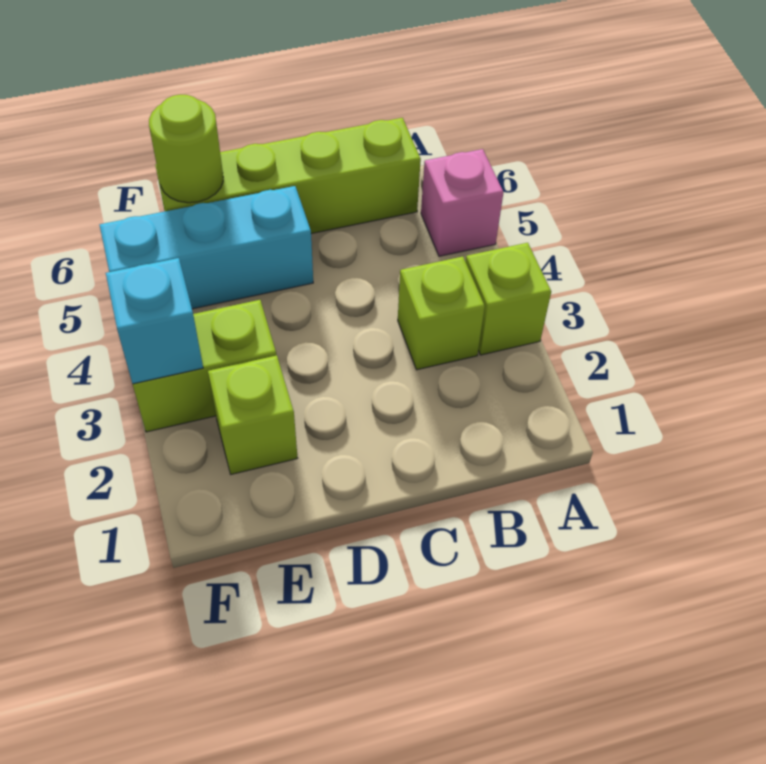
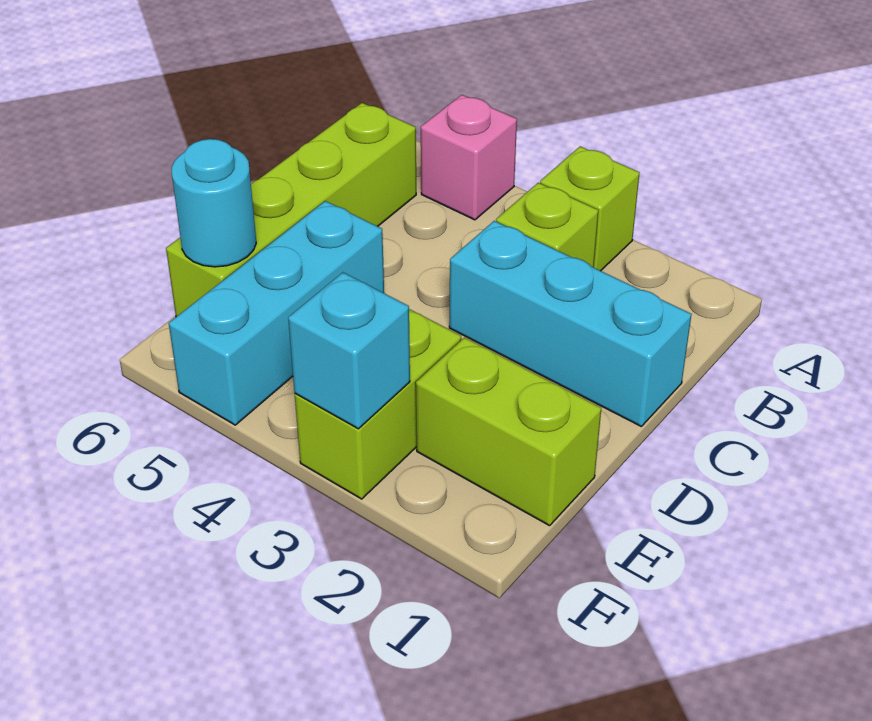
none -> cyan brick C1:C3 level 1
lime brick E2 level 1 -> lime brick E1:E2 level 1
lime round brick E6 level 2 -> cyan round brick E6 level 2

